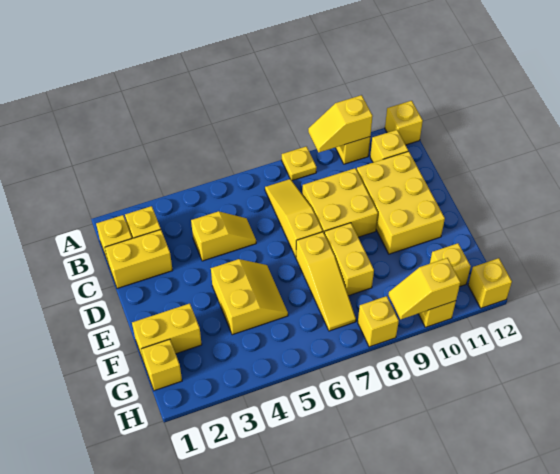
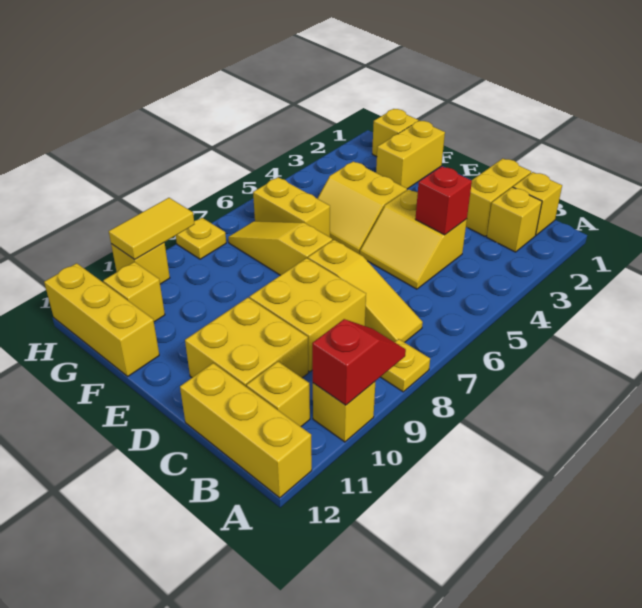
yellow slope A9:A10 level 2 top 10 -> red slope A9:A10 level 2 top 10
yellow brick A12 level 1 -> yellow brick A12:C12 level 1
yellow slope C4:C5 level 1 top 4 -> yellow slope C4:D5 level 1 top 4
none -> red brick C4 level 2
yellow brick C10:E11 level 1 -> yellow brick C10:D11 level 1
yellow brick E8:F8 level 1 -> yellow brick F6:G6 level 1
yellow brick H8 level 1 -> yellow plate H8 level 1
yellow slope H9:H10 level 2 top 10 -> yellow tile H9:H10 level 2
yellow brick H12 level 1 -> yellow brick F12:H12 level 1

